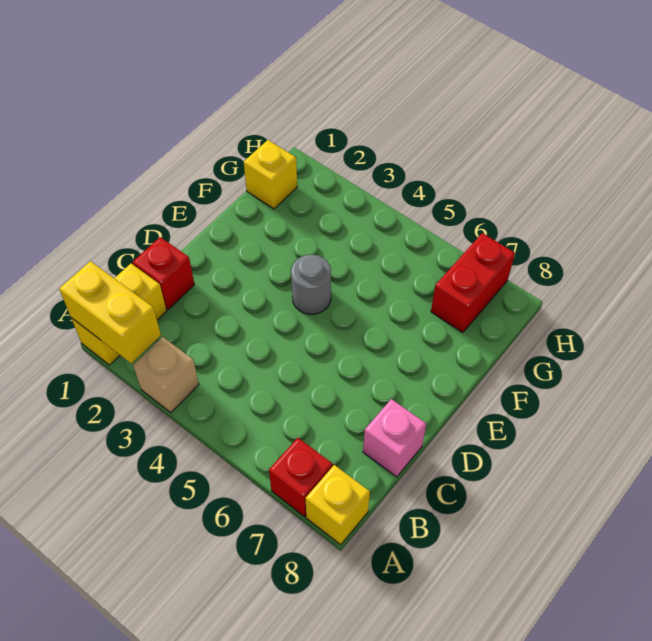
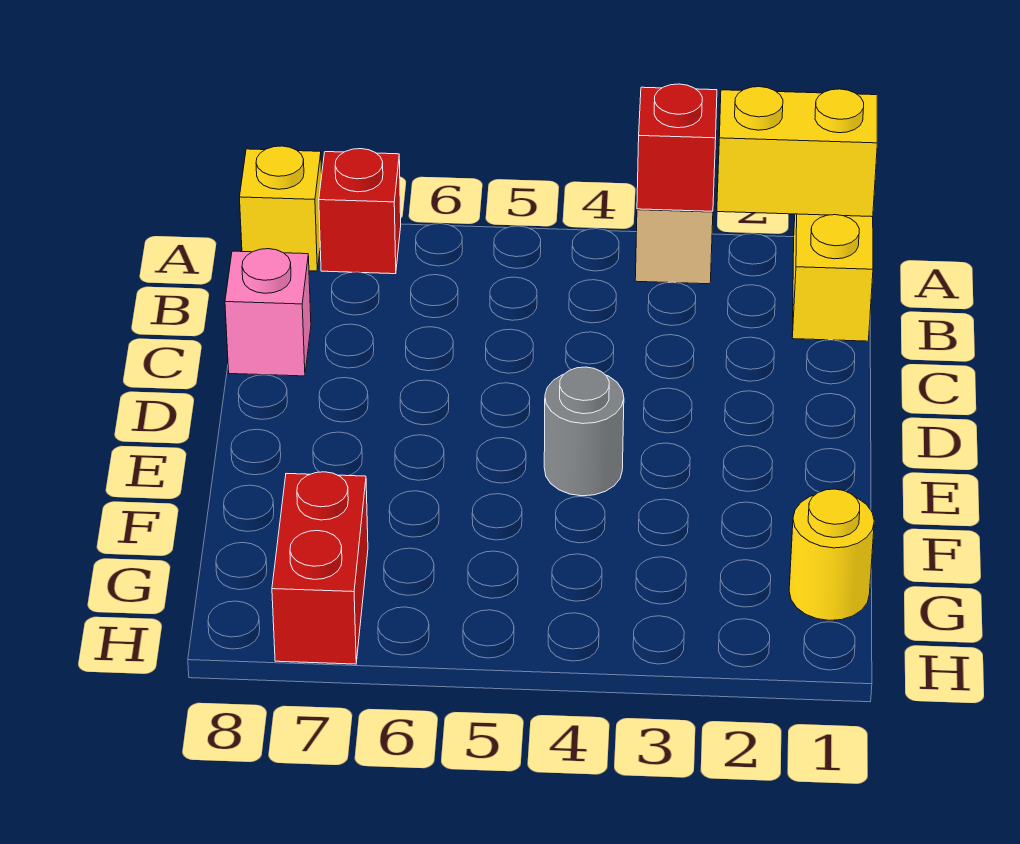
red brick C1 level 1 -> red brick A3 level 2
yellow brick G1 level 1 -> yellow round brick G1 level 1

